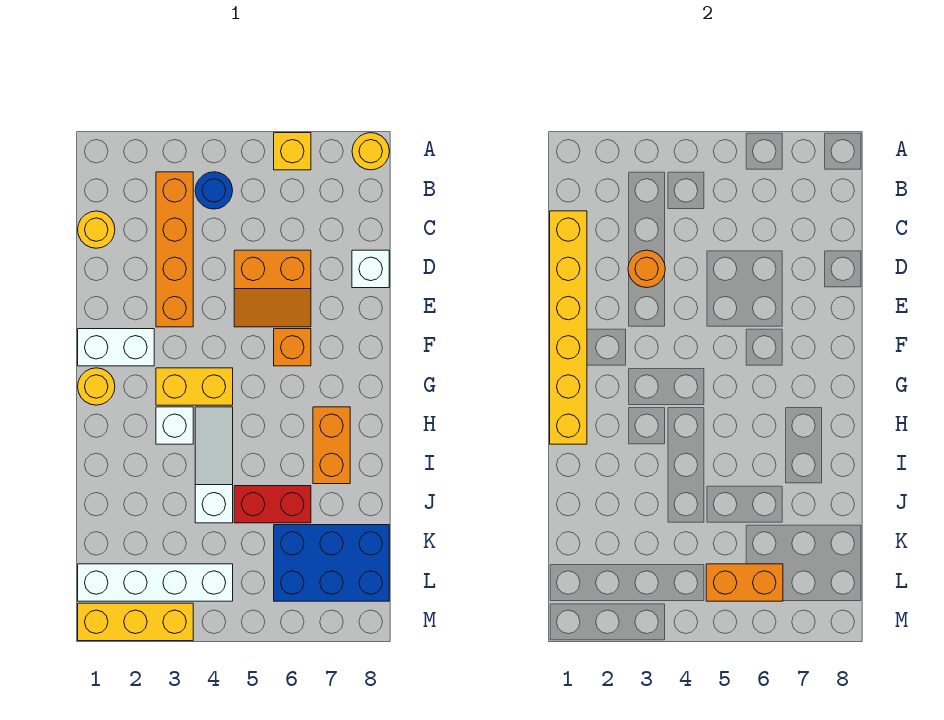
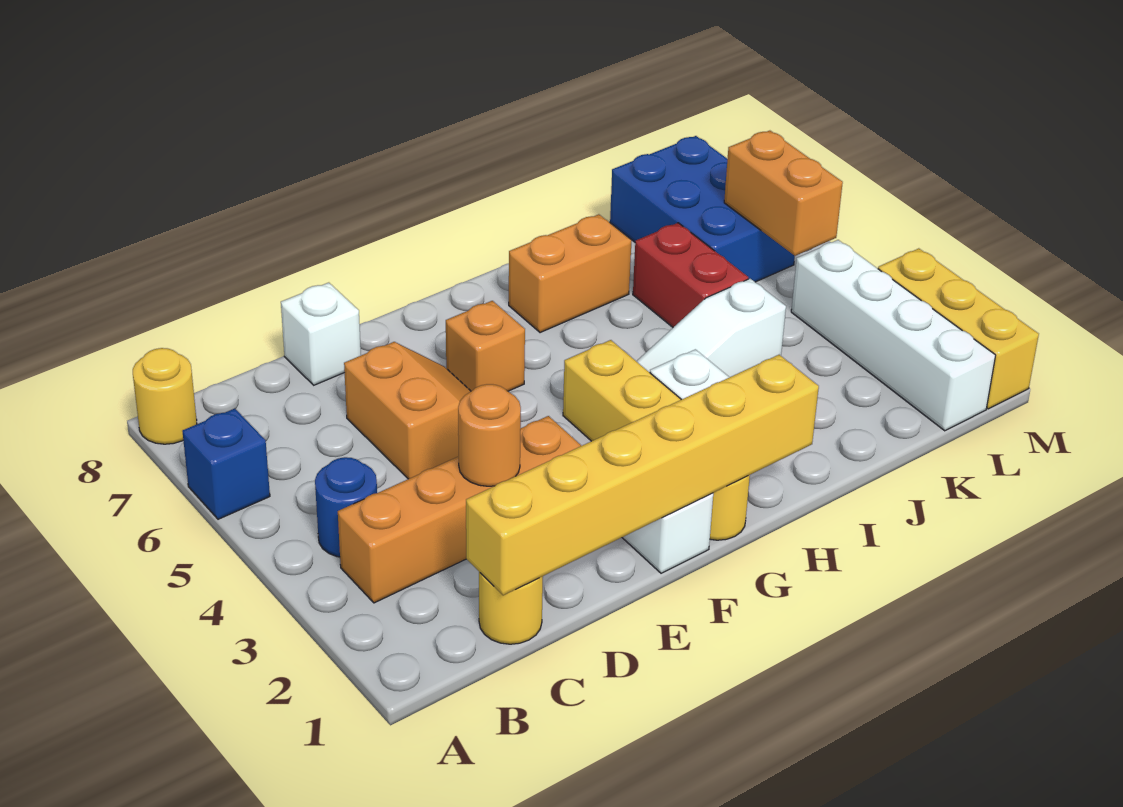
yellow brick A6 level 1 -> blue brick A6 level 1

